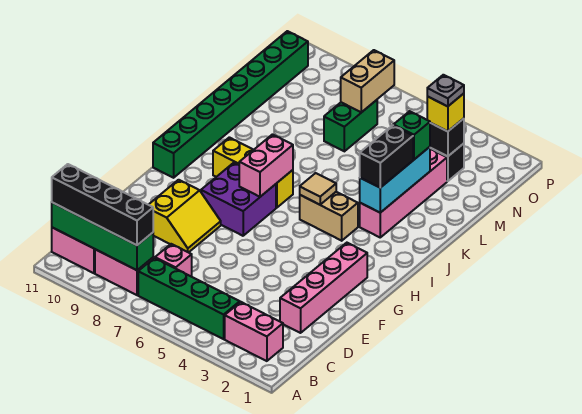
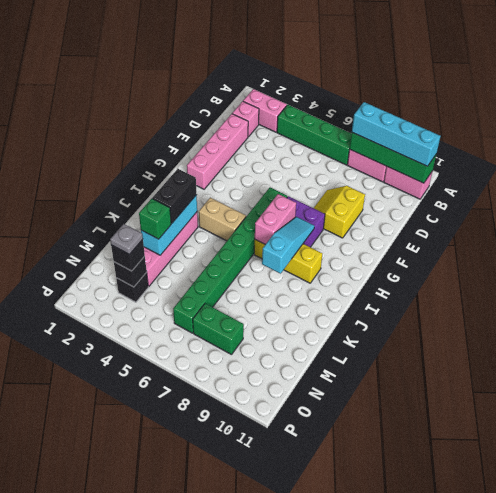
black brick B8:B11 level 3 -> cyan brick B8:B11 level 3
pink brick C7 level 1 -> pink brick C2 level 1
none -> cyan slope H8:J8 level 2 top J
green brick H11:O11 level 1 -> green brick G6:N6 level 1
tan tile I5 level 2 -> none
green brick M7:N7 level 1 -> green brick N7:N8 level 1
yellow brick N3 level 3 -> black brick N3 level 3
tan brick N7:O7 level 2 -> none

